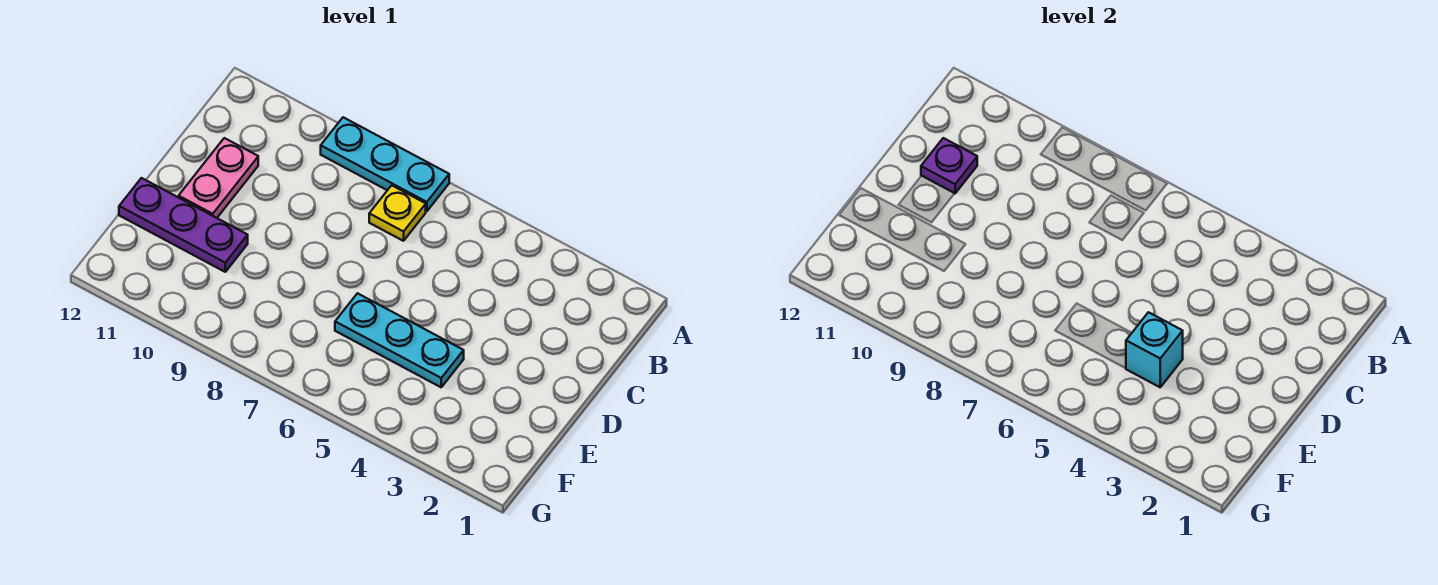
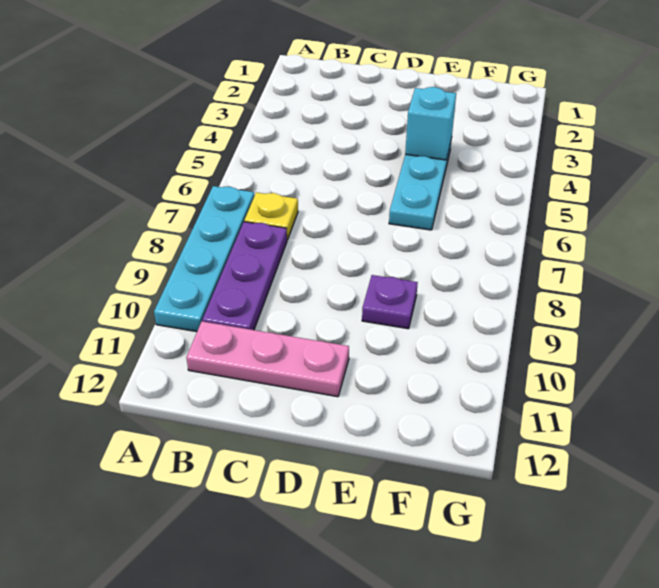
cyan plate A7:A9 level 1 -> cyan plate A7:A10 level 1
pink plate C11:D11 level 1 -> pink plate B11:D11 level 1
purple plate C11 level 2 -> purple plate E9 level 1
purple plate E10:E12 level 1 -> purple plate B8:B10 level 1

